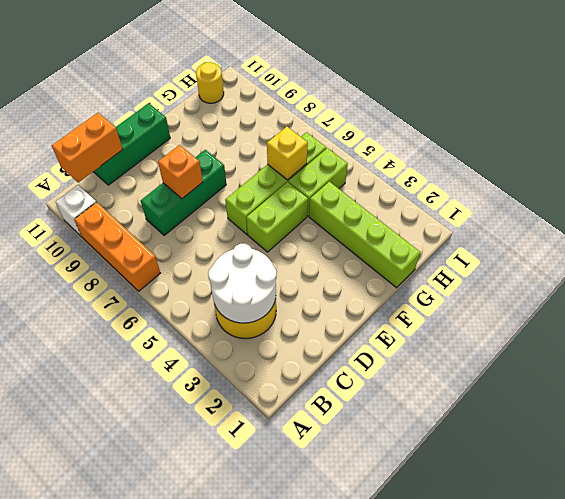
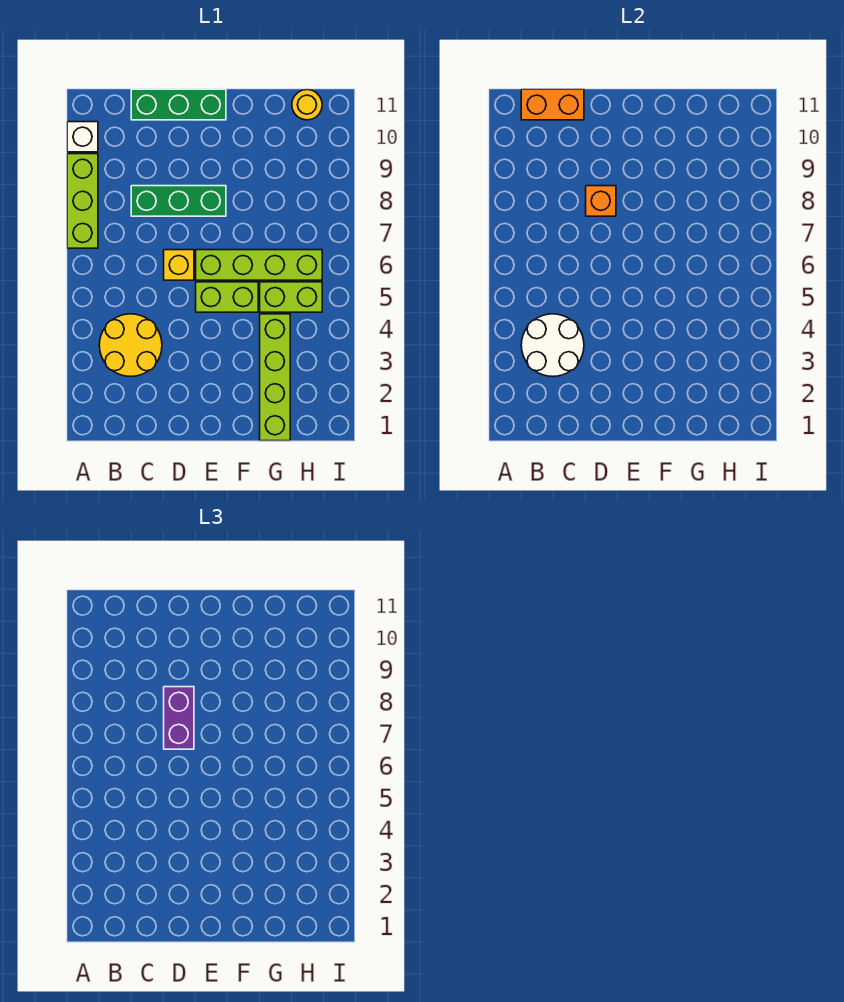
orange brick A7:A9 level 1 -> lime brick A7:A9 level 1
none -> purple brick D7:D8 level 3
yellow brick G6 level 2 -> yellow brick D6 level 1

